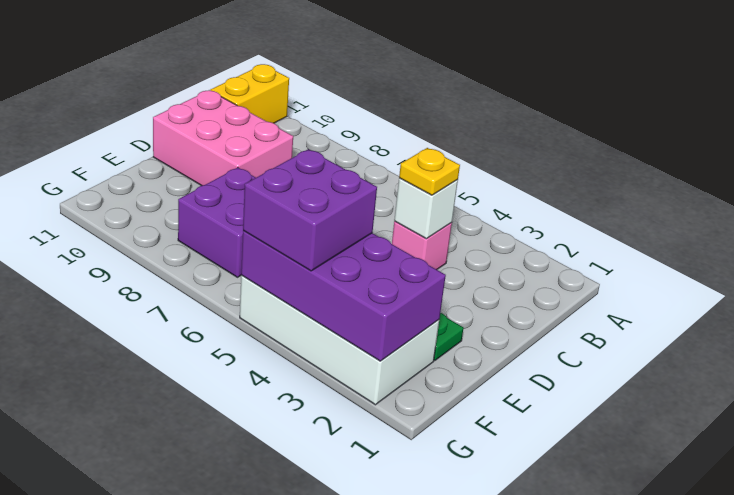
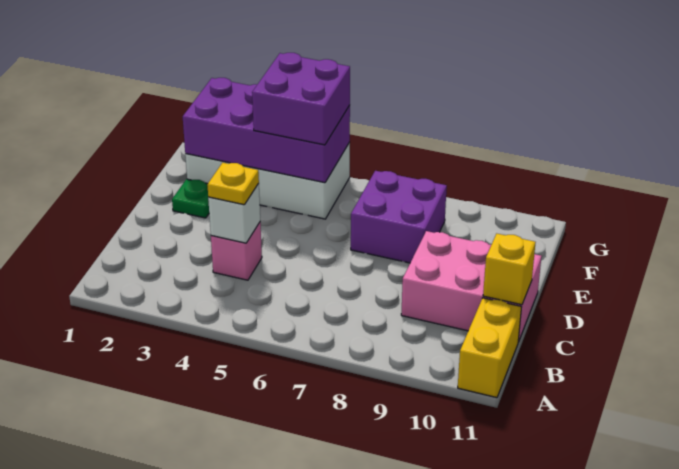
none -> yellow brick C11 level 2

